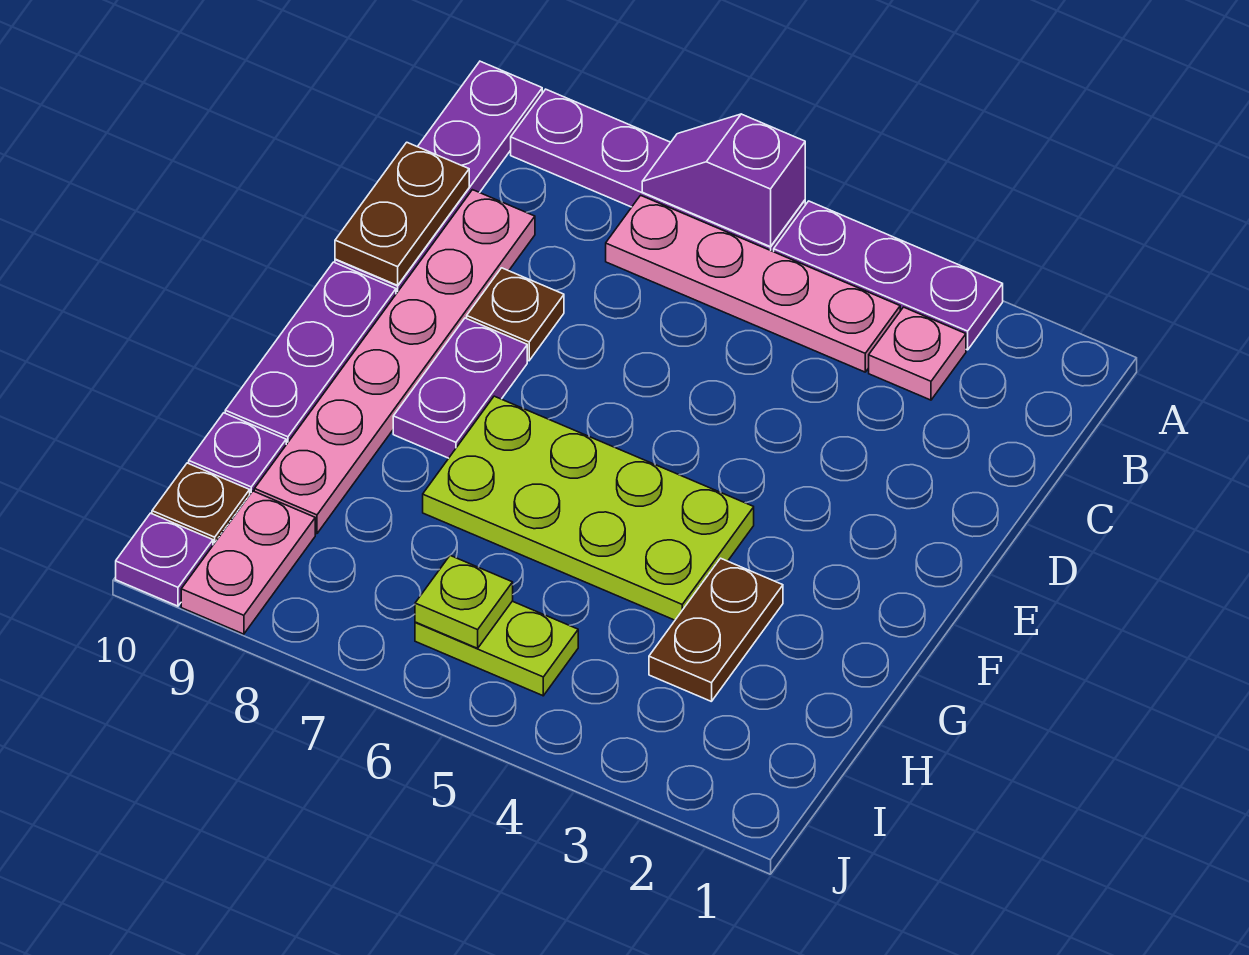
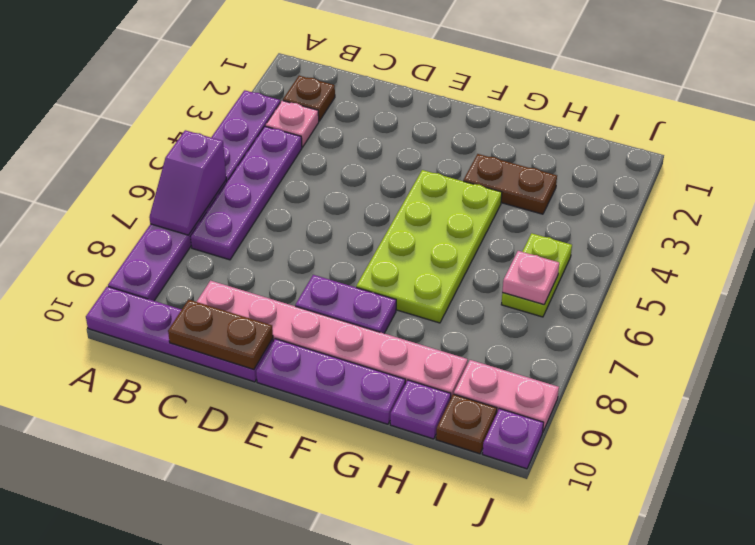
pink plate B4:B7 level 1 -> purple plate B4:B7 level 1
brown plate D8 level 1 -> brown plate B2 level 1
lime plate I6 level 2 -> pink plate I6 level 2

